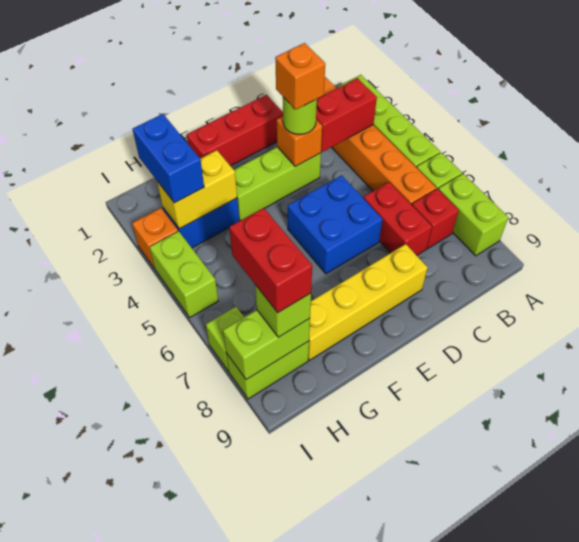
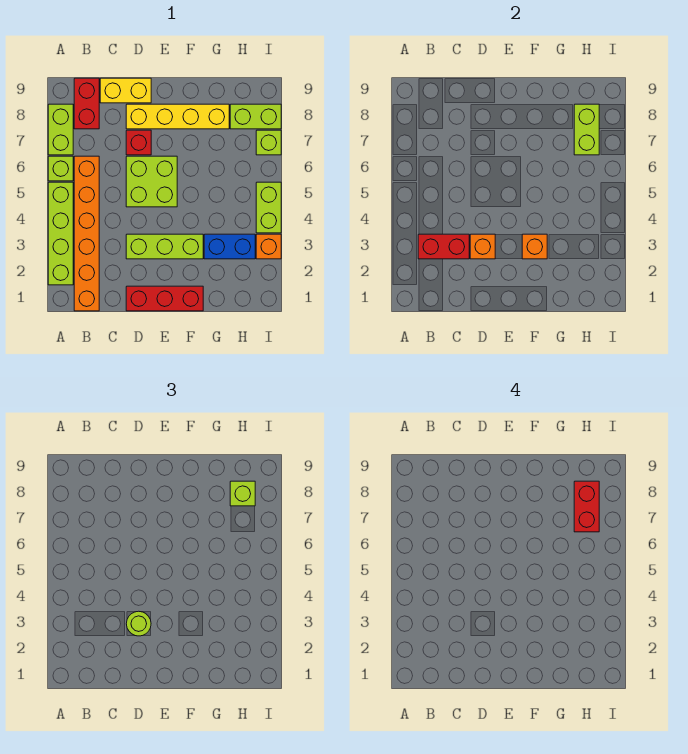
red brick B7 level 1 -> red brick D7 level 1
red brick C6:C7 level 1 -> red brick B8:B9 level 1
orange brick D3 level 4 -> orange brick F3 level 2
blue brick D5:E6 level 1 -> lime brick D5:E6 level 1
yellow brick G3:H3 level 2 -> yellow brick C9:D9 level 1
blue brick H2:H3 level 3 -> none
lime brick H8:I8 level 2 -> lime brick H7:H8 level 2

